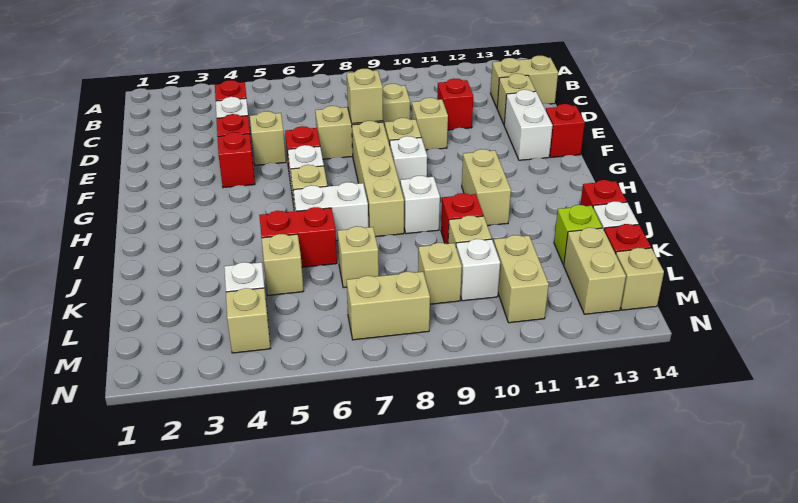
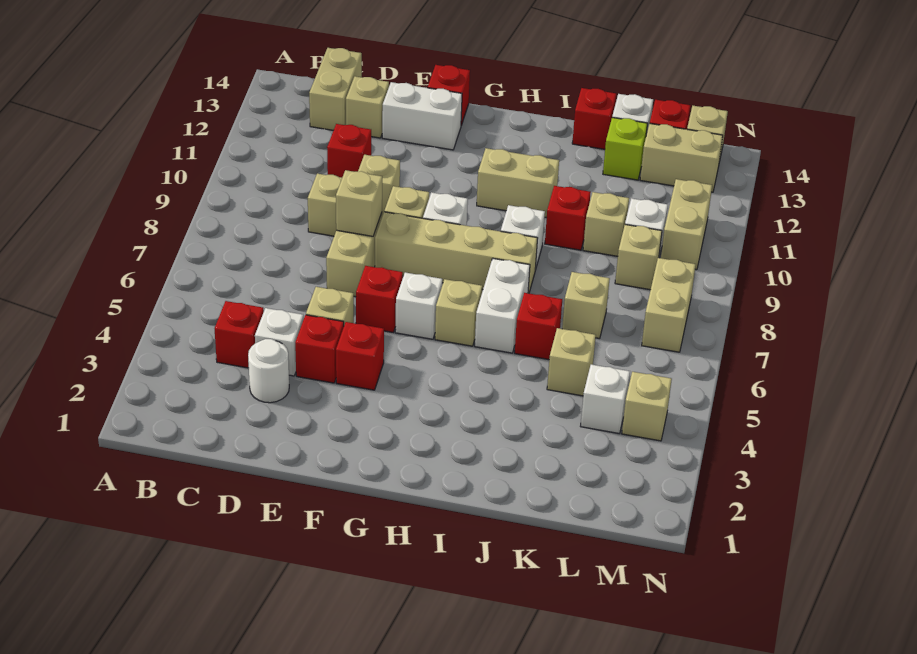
none -> white round brick D3 level 1
red brick J5:J6 level 1 -> red brick J6 level 1
tan brick L11:M11 level 1 -> tan brick M10:M11 level 1

